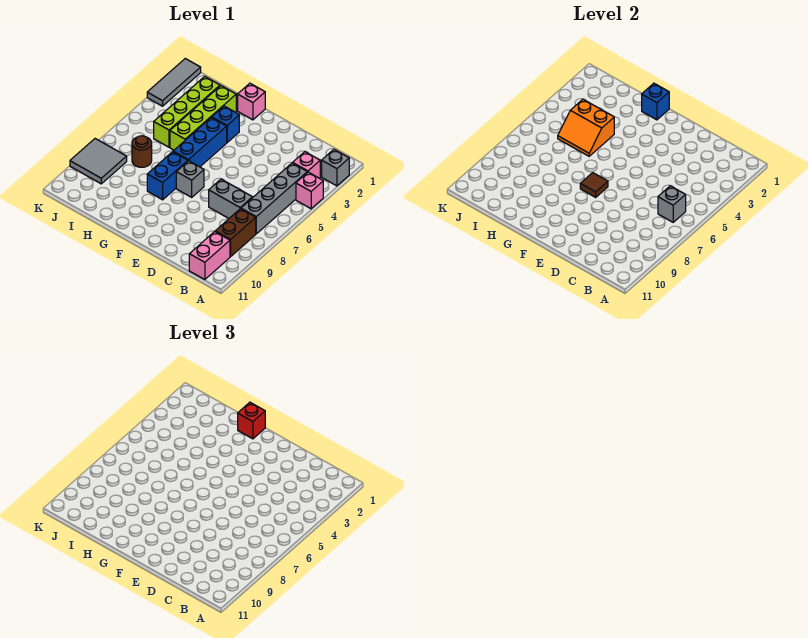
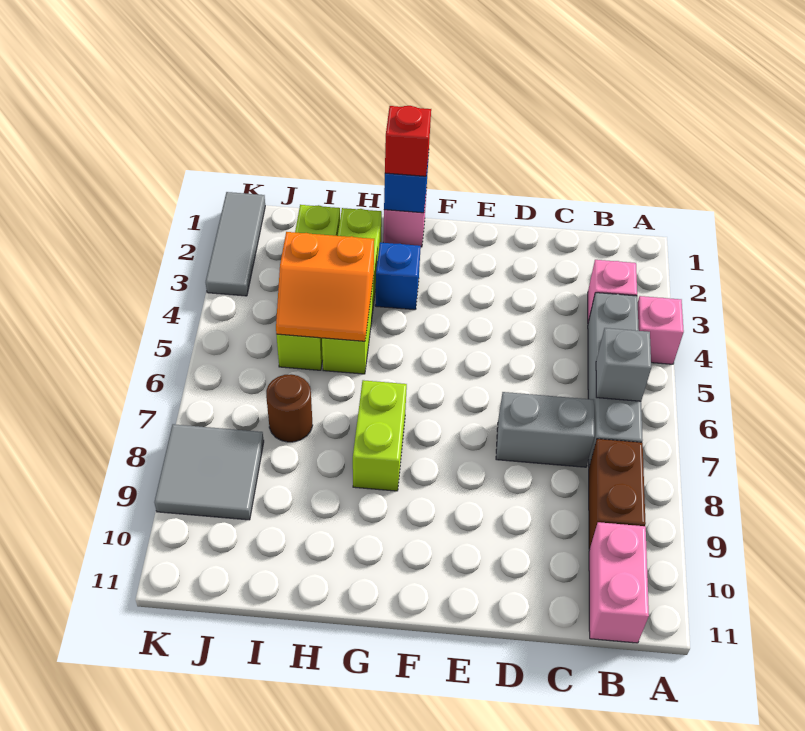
grey brick A2 level 1 -> none
grey brick F7 level 1 -> none
brown tile F7 level 2 -> none
blue brick G4:G6 level 1 -> none
blue brick G7:G8 level 1 -> lime brick G7:G8 level 1

